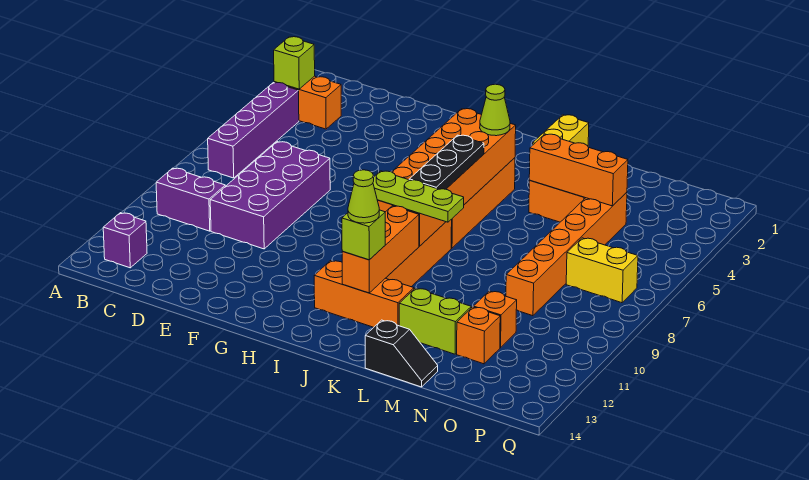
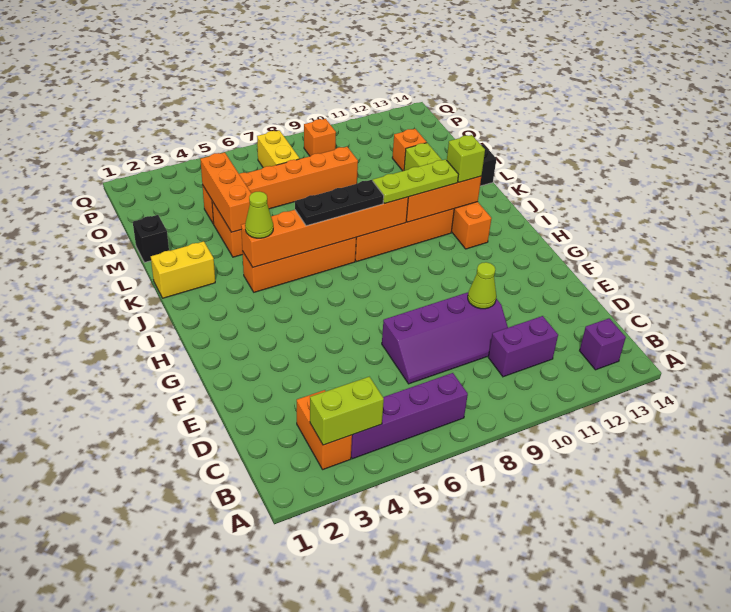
lime brick B3 level 2 -> lime brick B3:B4 level 2
purple brick B10:C10 level 1 -> purple brick C10:C11 level 1
purple brick D7:E10 level 1 -> purple slope D7:E10 level 1 top E
orange brick I4:J9 level 2 -> orange brick J4:J9 level 2
lime plate I9:K9 level 3 -> lime plate J9:J11 level 3
lime cone J12 level 4 -> lime cone E10 level 2
none -> black brick M1 level 1
orange brick N11 level 1 -> orange brick P9 level 1

